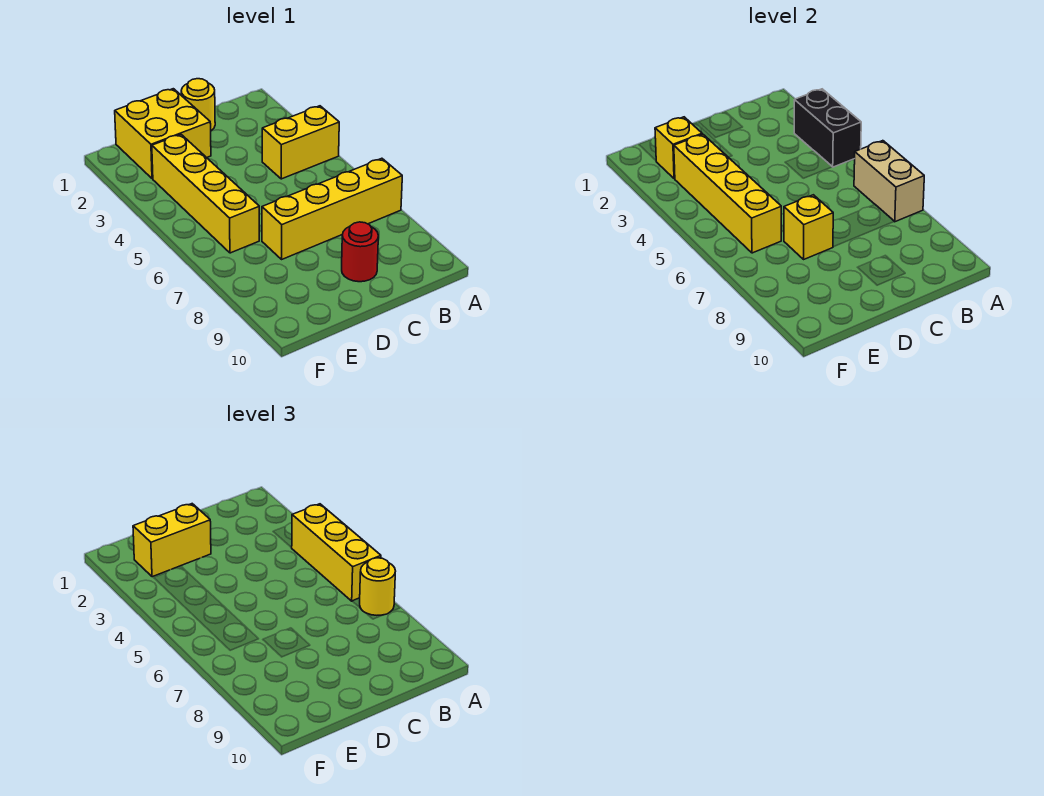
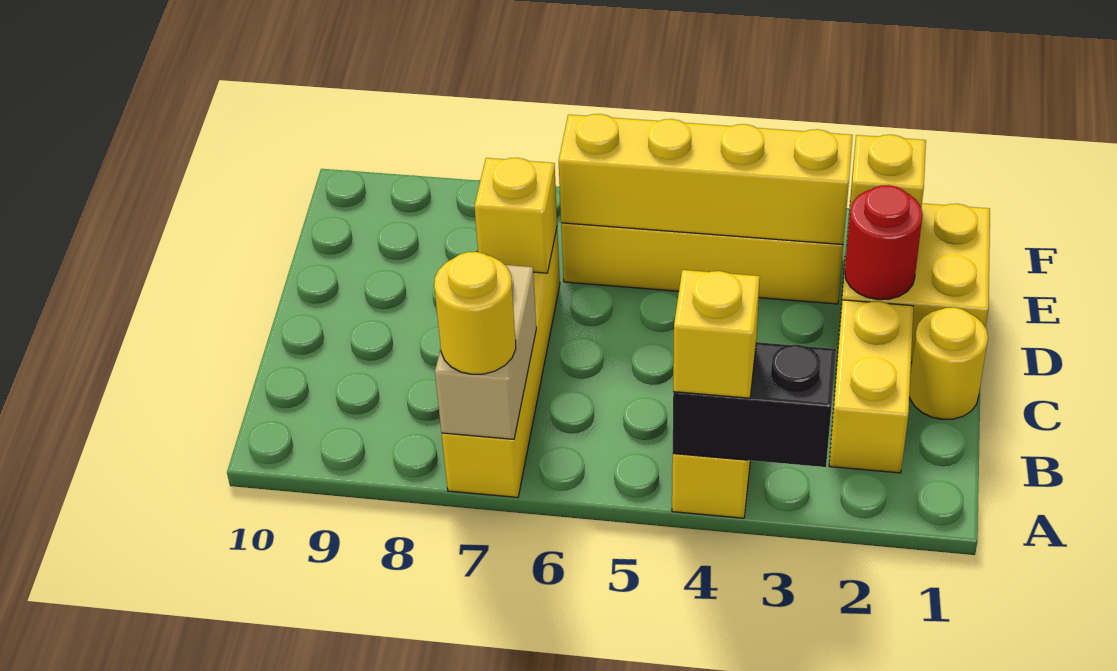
yellow brick A4:A6 level 3 -> yellow brick A4 level 3
tan brick A6:A7 level 2 -> tan brick A7:B7 level 2
red round brick C9 level 1 -> red round brick D2 level 2
yellow brick D2:E2 level 3 -> yellow brick B2:C2 level 1

